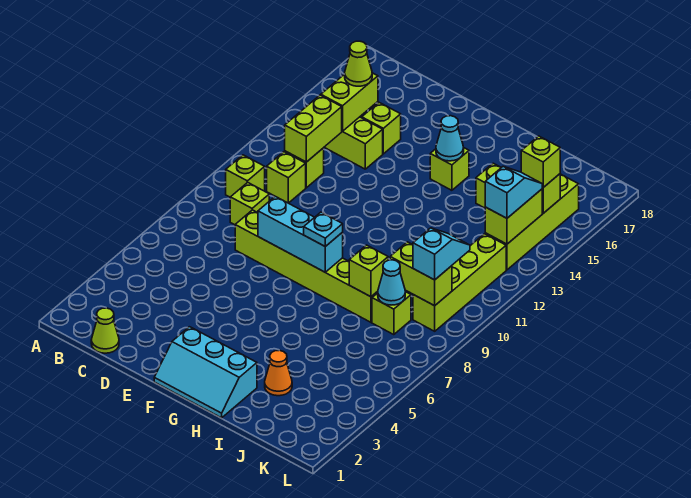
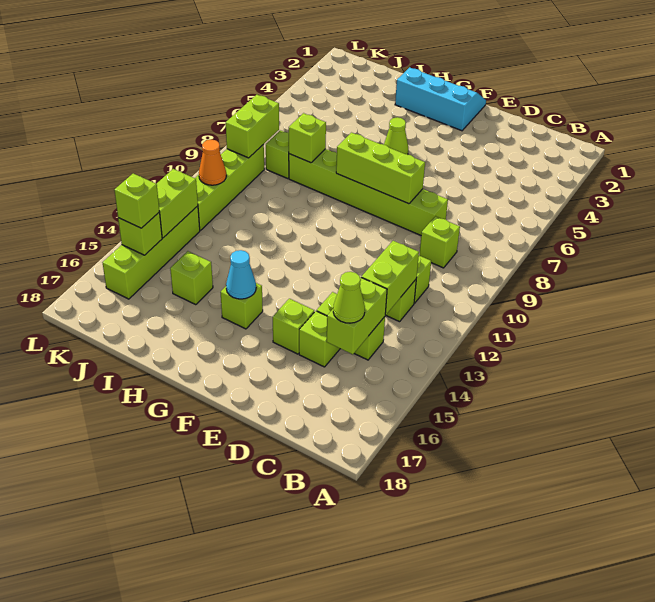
lime brick B10 level 1 -> lime brick E15 level 1
lime cone C1 level 1 -> lime cone G5 level 1
cyan brick E8:G8 level 2 -> lime brick E8:G8 level 2
cyan plate G8 level 3 -> none
orange cone I3 level 1 -> orange cone K11 level 2
cyan cone J8 level 2 -> none
lime brick J9:K9 level 2 -> lime brick K8:K9 level 2
cyan slope K9:K10 level 3 top 9 -> none
cyan slope K13:K14 level 3 top 13 -> none

